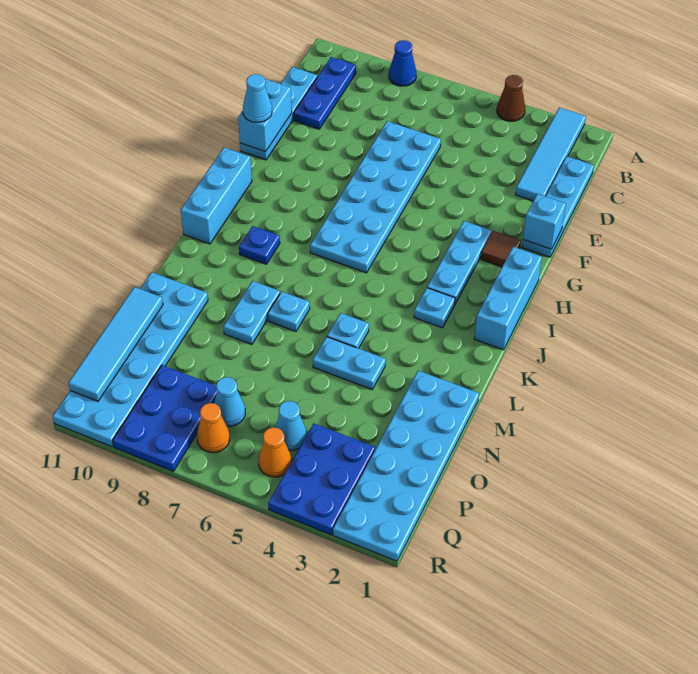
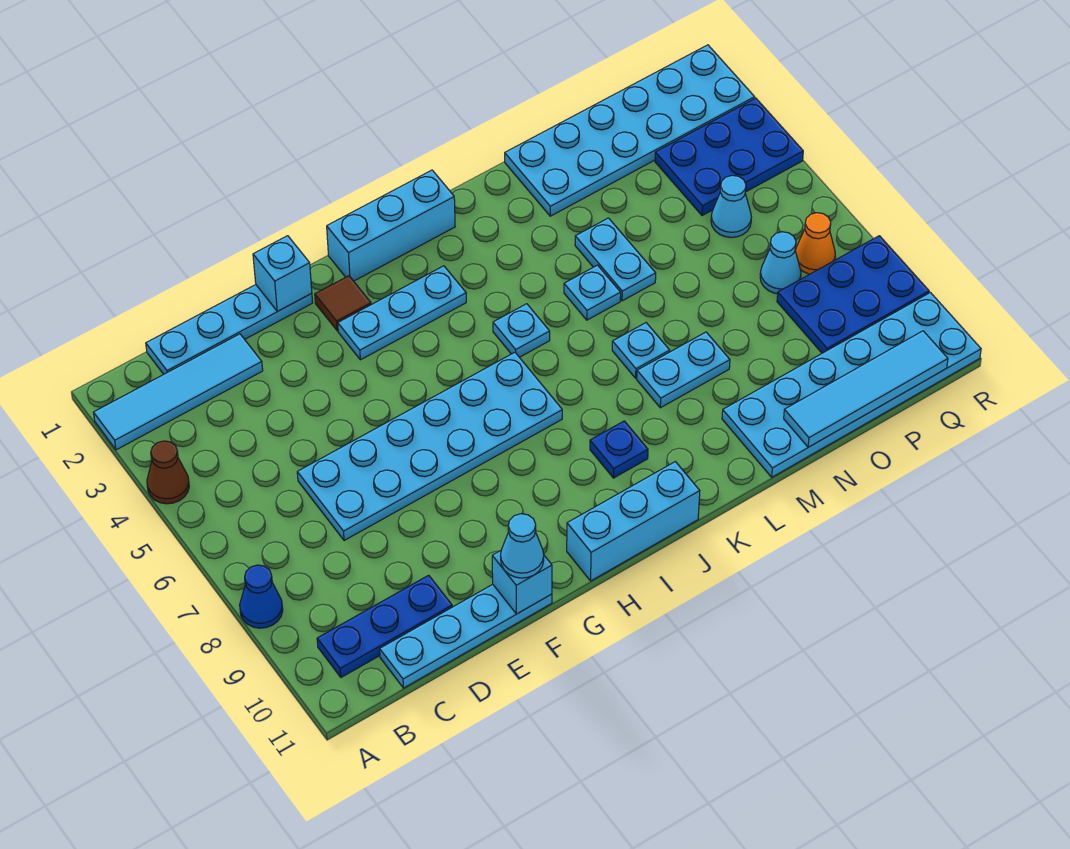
cyan brick E11:F11 level 2 -> cyan brick F11 level 2
cyan plate J3 level 1 -> cyan plate J5 level 1
orange cone Q5 level 1 -> none

